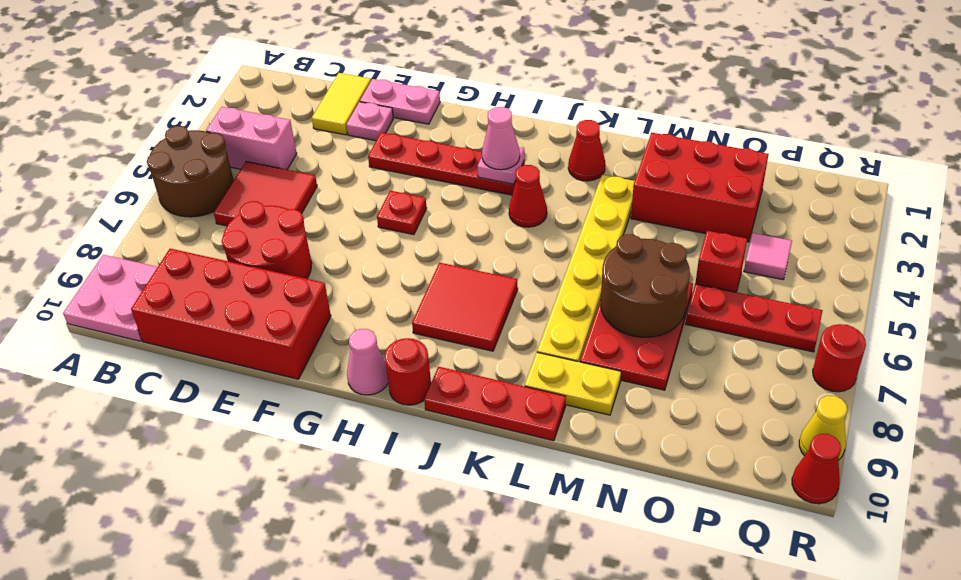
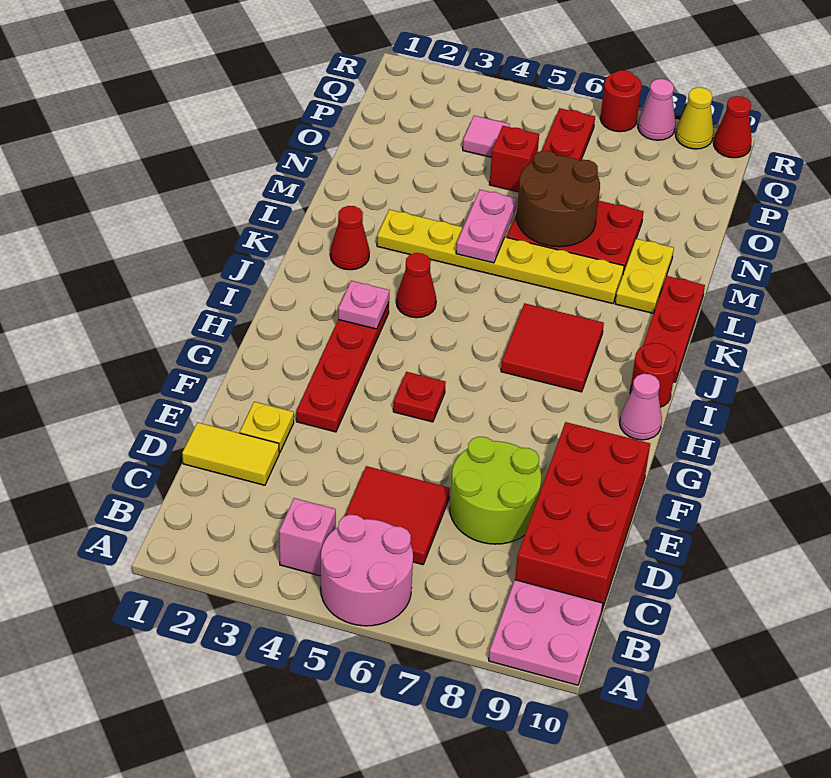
brown round brick A5:B6 level 1 -> pink round brick A5:B6 level 1
pink brick B4:C4 level 1 -> pink brick B4 level 1
red round brick D7:E8 level 1 -> lime round brick D7:E8 level 1
pink plate E1:F1 level 1 -> pink plate L5:M5 level 2
pink plate E2 level 1 -> yellow plate E2 level 1
pink cone I3 level 3 -> pink cone R8 level 1
red brick M2:O3 level 1 -> none

